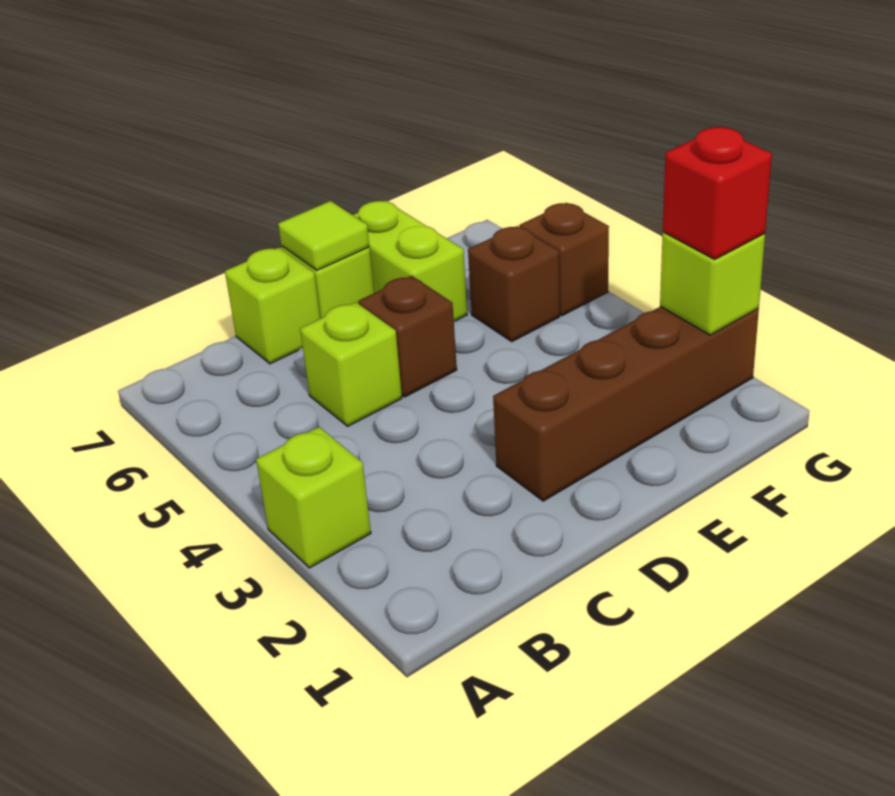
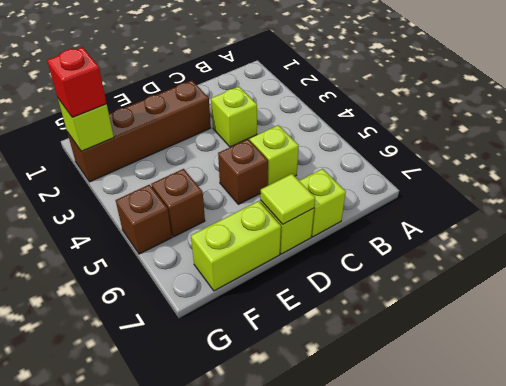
lime brick A3 level 1 -> lime brick C3 level 1
lime brick E6:E7 level 1 -> lime brick E7:F7 level 1

